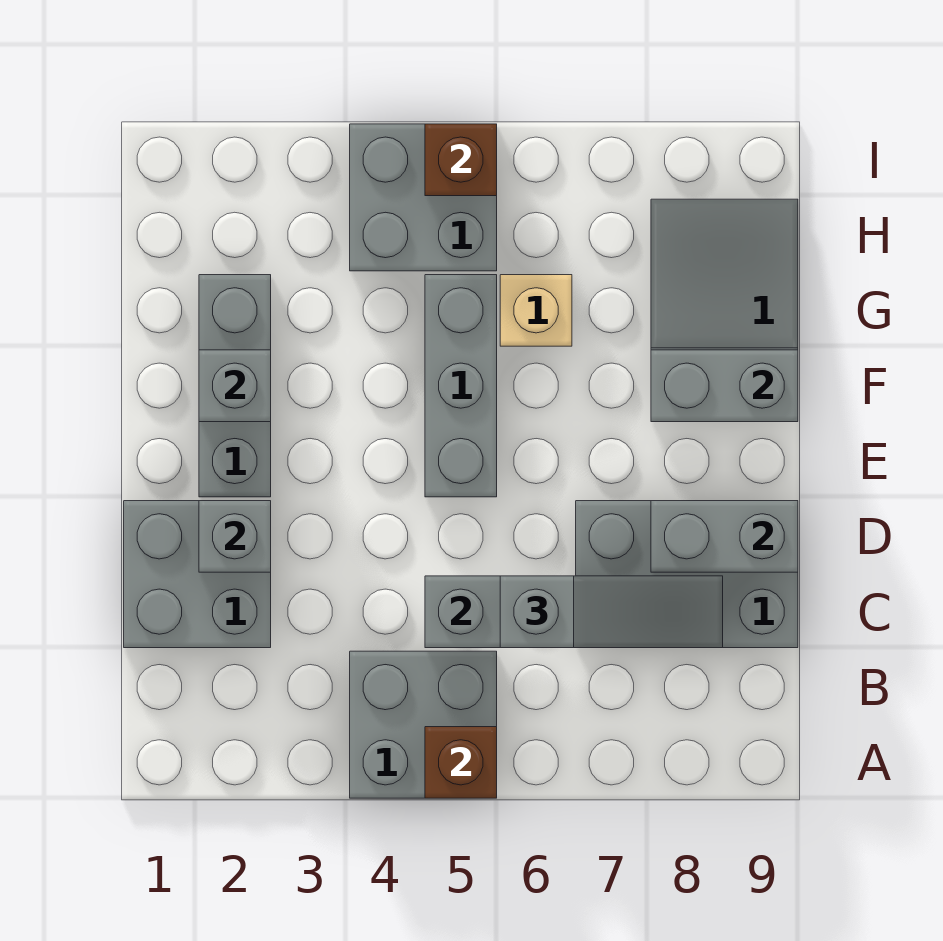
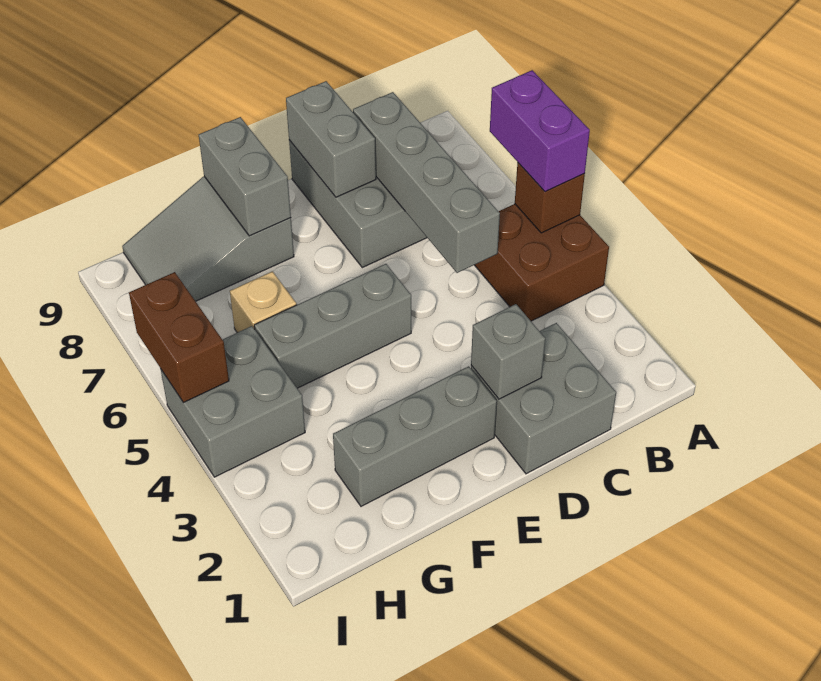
grey brick A4:B5 level 1 -> brown brick A4:B5 level 1
none -> purple brick A5:A6 level 3
grey slope C6:C8 level 3 top 6 -> none
grey brick F2 level 2 -> none
brown brick I5 level 2 -> brown brick I5:I6 level 2

